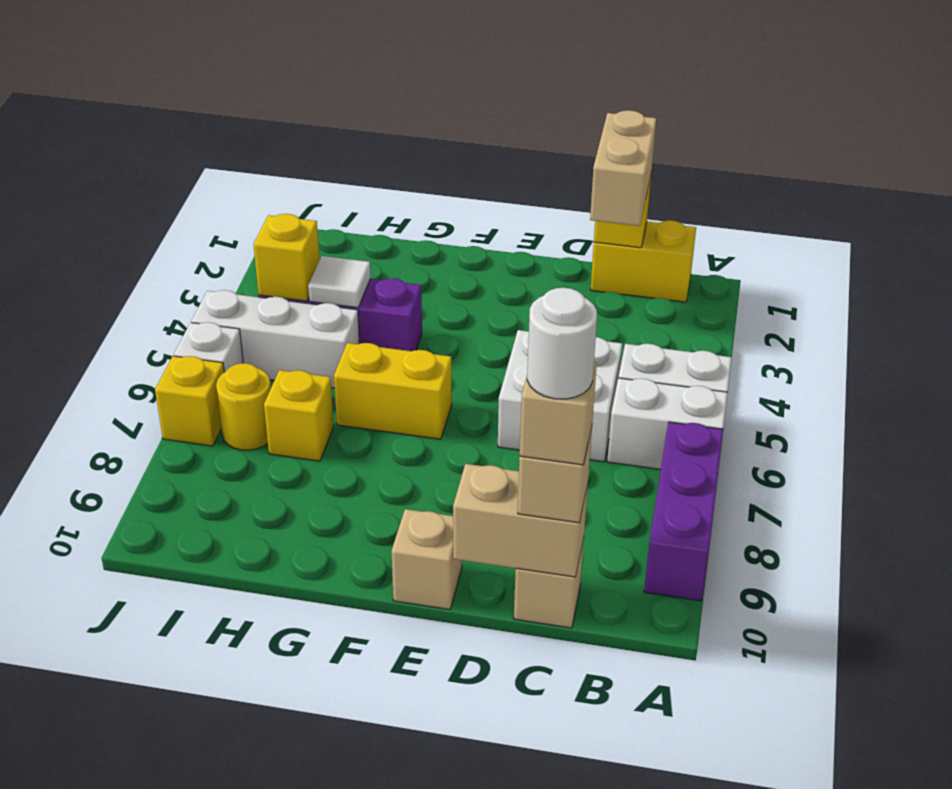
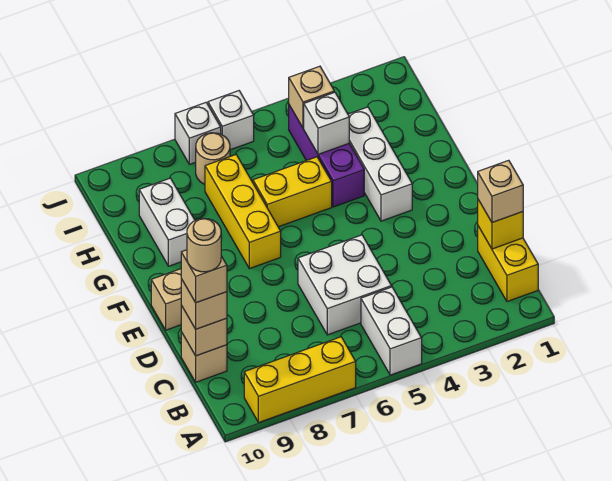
white brick A6:B6 level 1 -> white brick G9:H9 level 1
purple brick A7:A9 level 1 -> yellow brick A7:A9 level 1
tan brick C1:C2 level 3 -> tan brick C1 level 3
tan brick C10:D10 level 2 -> tan brick C10 level 2
white round brick C10 level 5 -> tan round brick C10 level 5
yellow brick F6:G6 level 1 -> yellow brick G5:G6 level 1
white tile H4 level 2 -> white brick H4 level 2
white brick H5:J5 level 1 -> white brick F3:H3 level 1
yellow brick H7 level 1 -> yellow brick F7:H7 level 1
yellow brick I4 level 2 -> tan brick I4 level 2
yellow round brick I7 level 1 -> tan round brick I7 level 1
yellow brick J7 level 1 -> white brick J7 level 1

